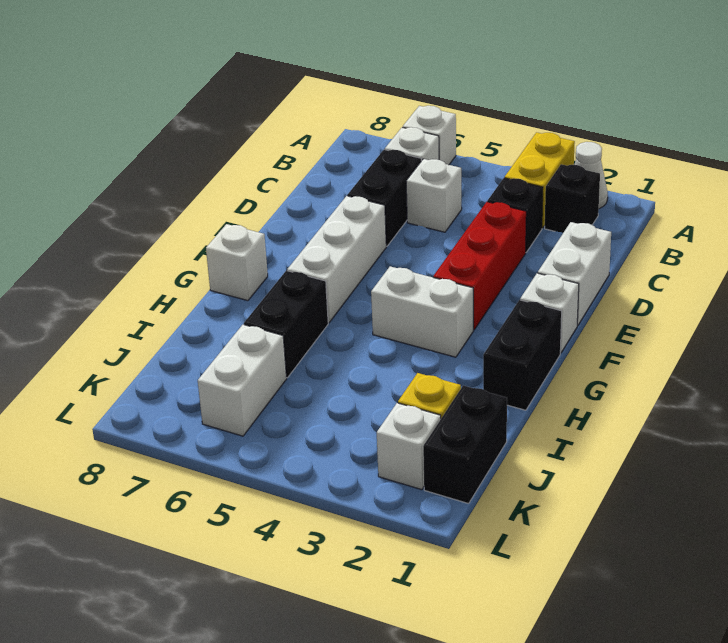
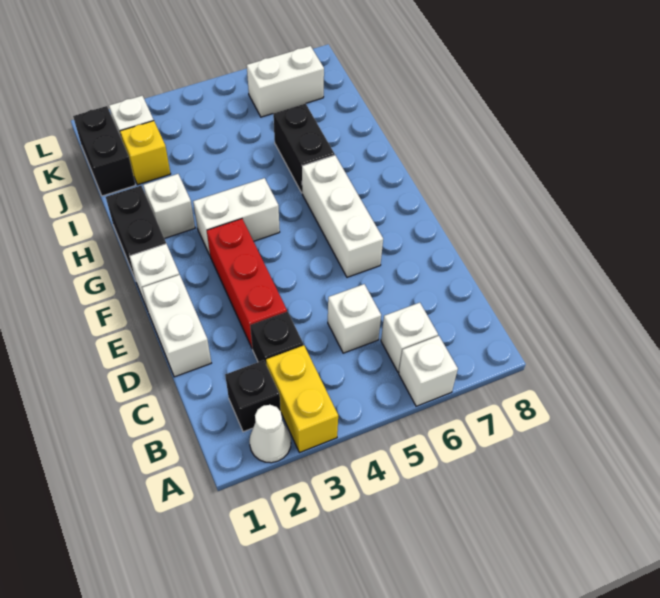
black brick C6:D6 level 1 -> none
white brick G8 level 1 -> white brick H2 level 1
white brick J6:K6 level 1 -> white brick K6:K7 level 1

